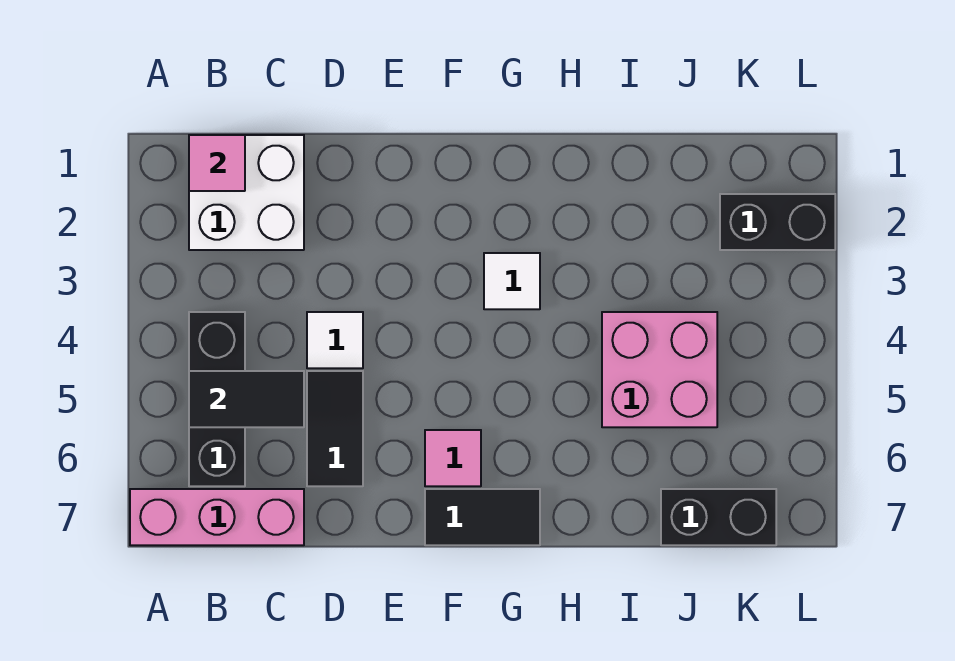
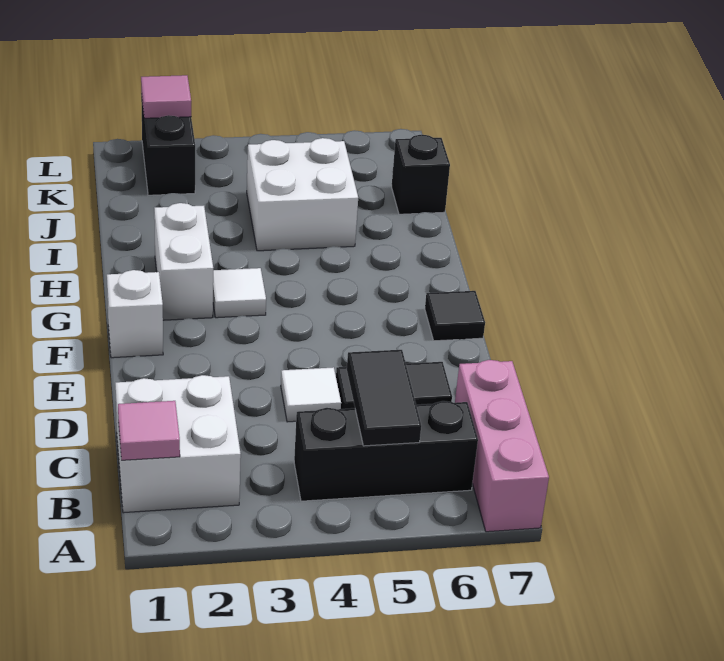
none -> white brick F1 level 1
pink tile F6 level 1 -> pink tile L2 level 2
black tile F7:G7 level 1 -> black tile F7 level 1
none -> white brick G2:H2 level 1
pink brick I4:J5 level 1 -> white brick I4:J5 level 1
black brick J7:K7 level 1 -> black brick J7 level 1

